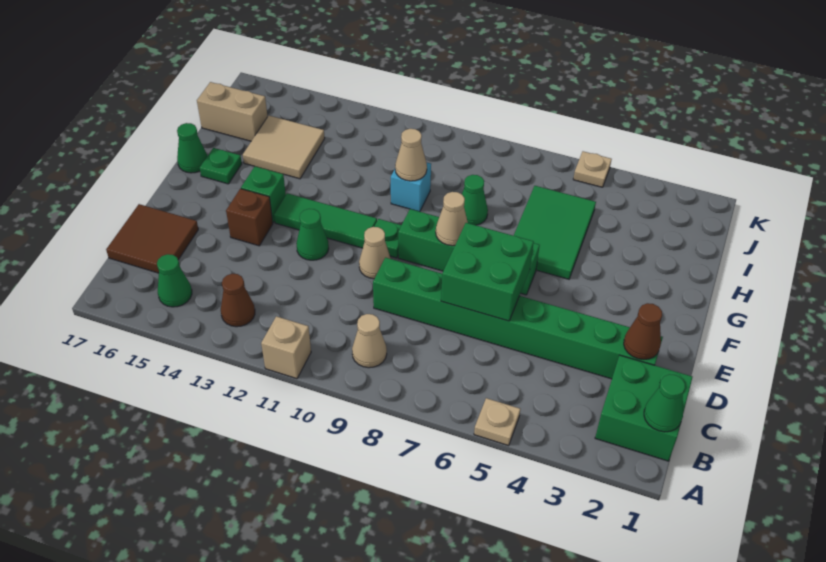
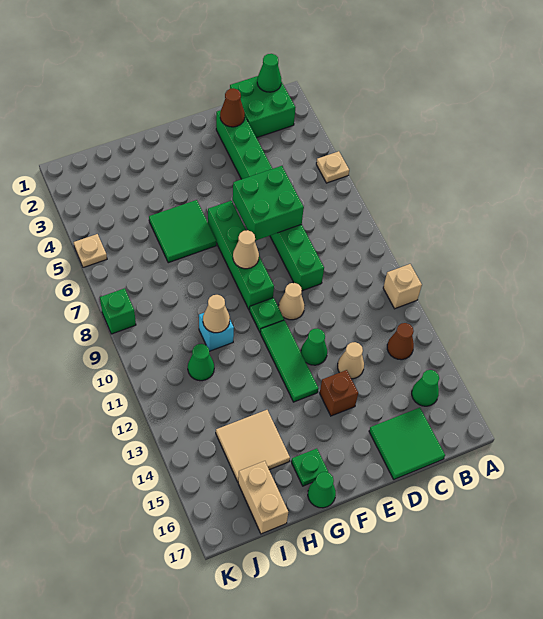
tan cone B9 level 1 -> tan cone D13 level 1
brown tile C16:D17 level 1 -> green tile C16:D17 level 1
green brick F14 level 1 -> green brick K8 level 1
green tile G5:I6 level 1 -> green tile G5:H6 level 1
green cone H8 level 1 -> green cone I11 level 1

